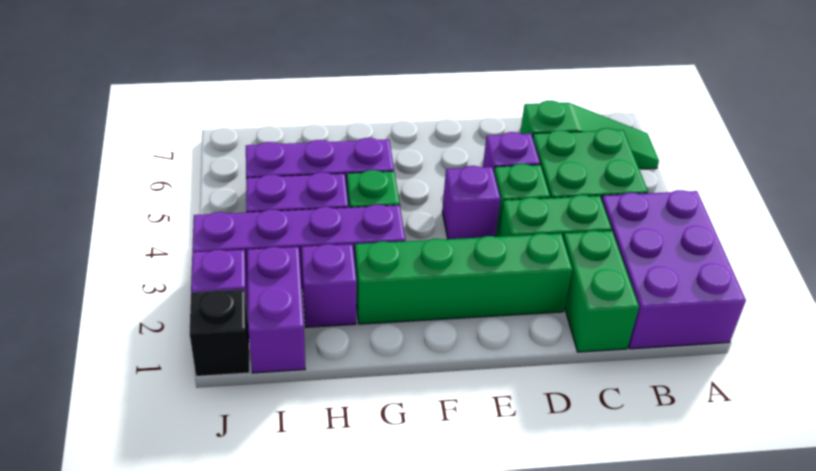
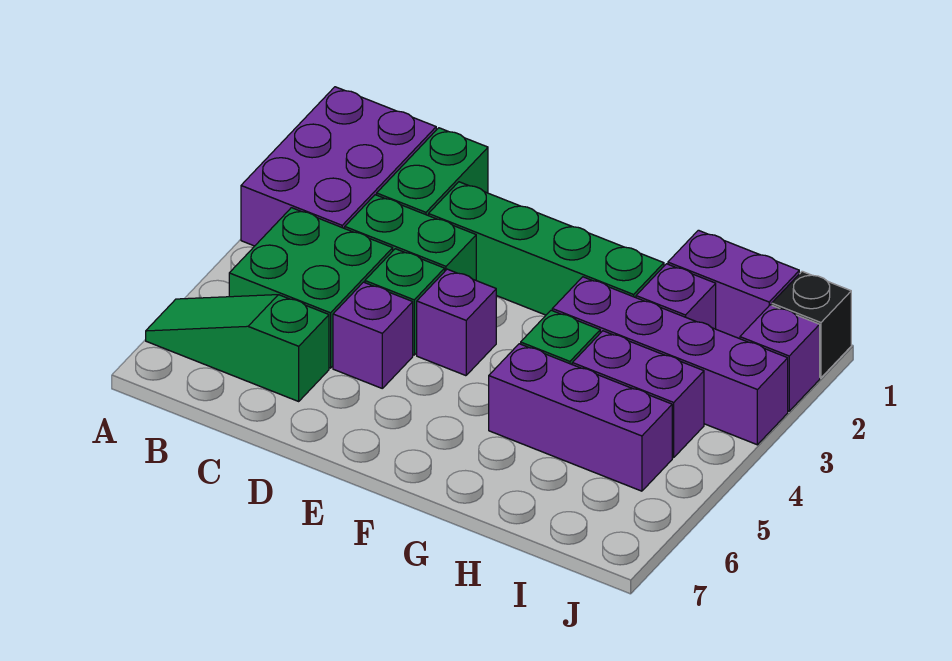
purple brick I1:I2 level 1 -> purple brick H1:I1 level 1

